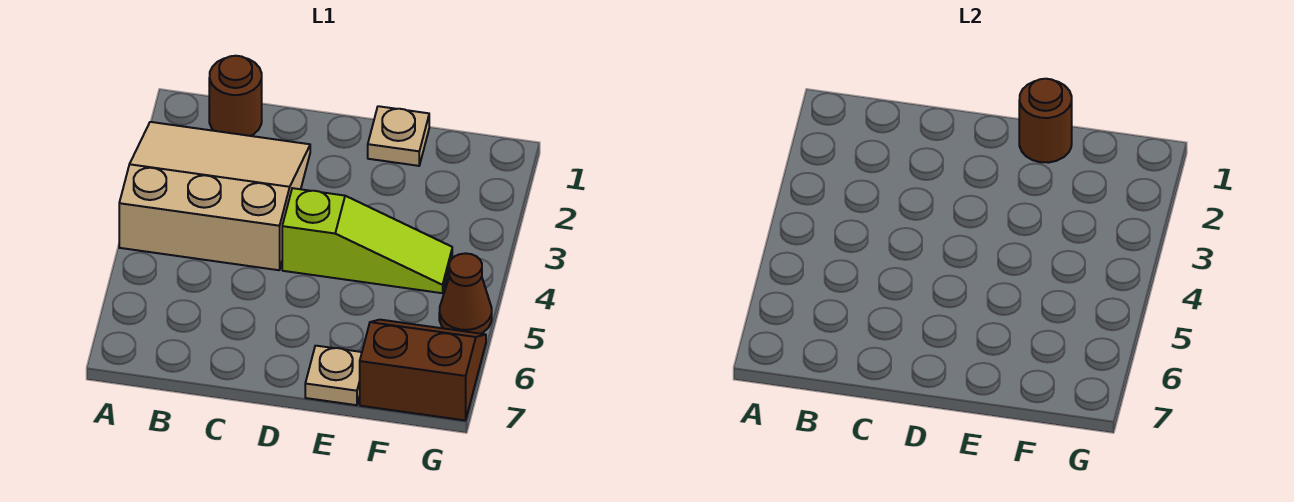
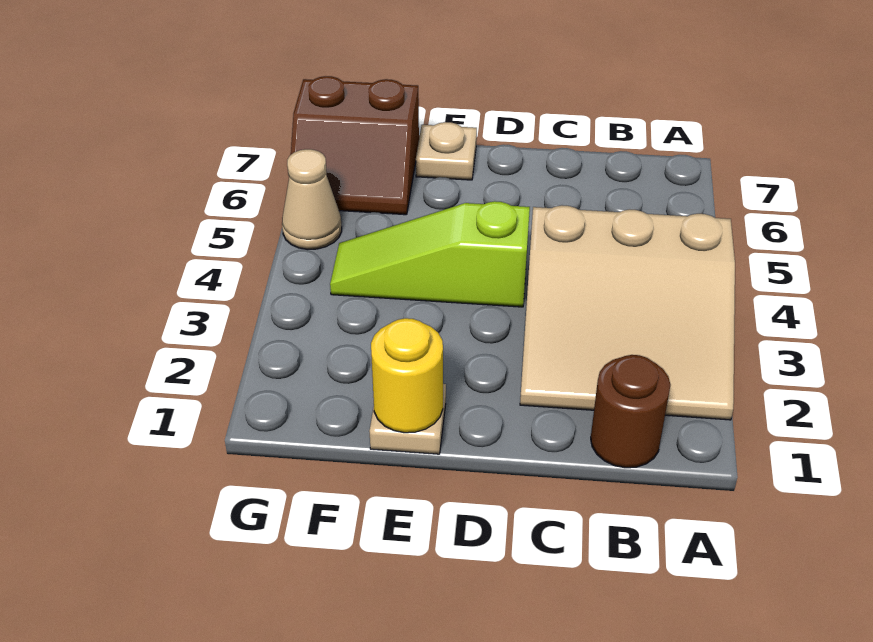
brown round brick E1 level 2 -> yellow round brick E1 level 2
brown cone G5 level 1 -> tan cone G5 level 1

